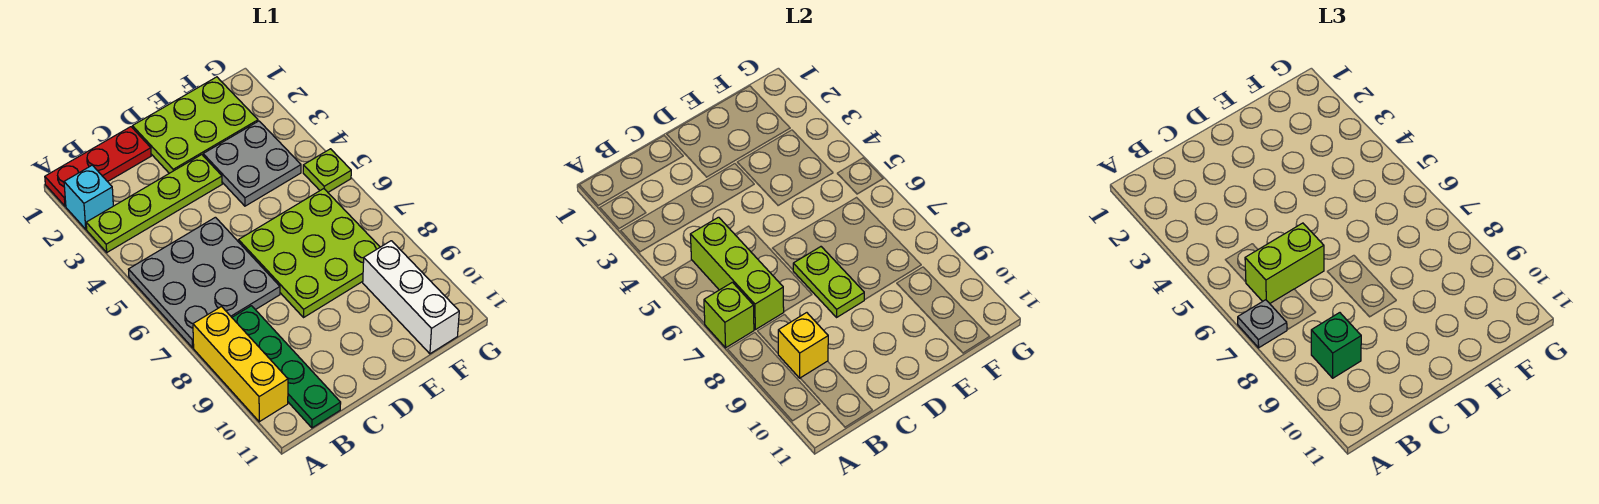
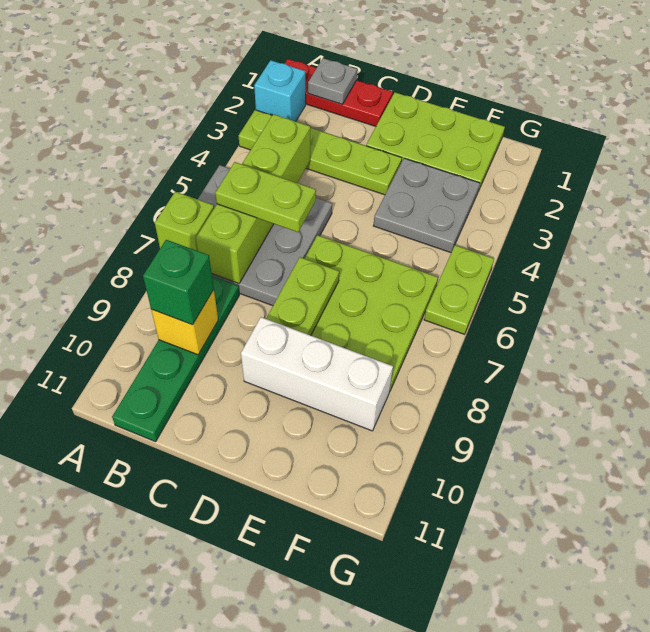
grey plate A7 level 3 -> grey plate B1 level 2
yellow brick A8:A10 level 1 -> none
lime brick B5:B7 level 2 -> lime brick B4:B7 level 2
lime brick B6:C6 level 3 -> lime plate B6:C6 level 3
white brick F9:F11 level 1 -> white brick D9:F9 level 1
lime plate G5 level 1 -> lime plate G5:G6 level 1

